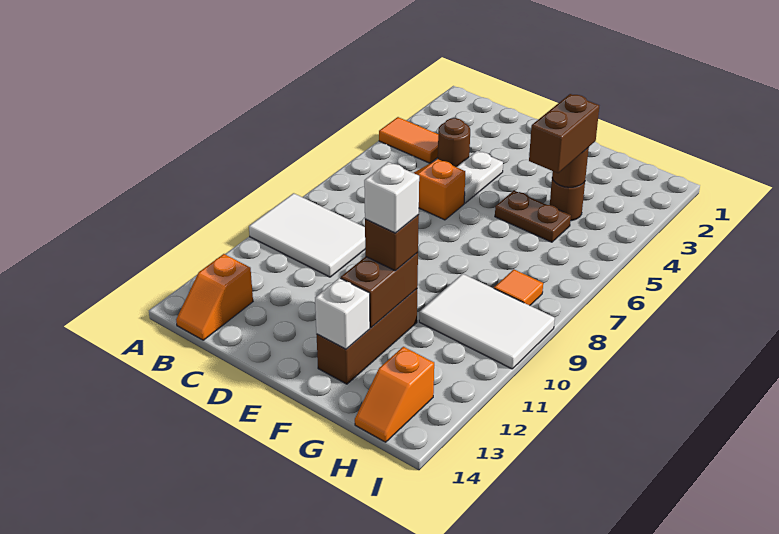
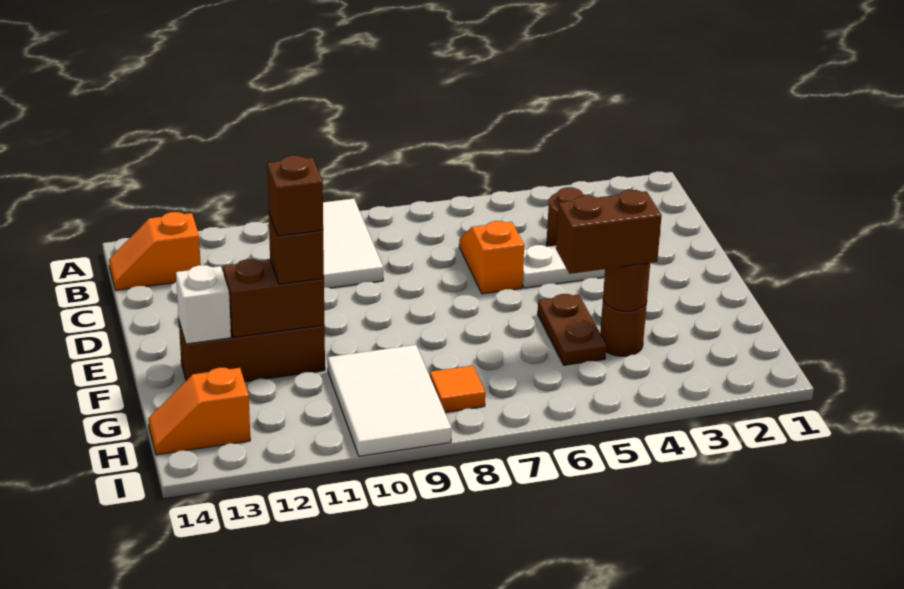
orange tile A4:B4 level 1 -> none
white brick F11 level 4 -> brown brick F11 level 4

